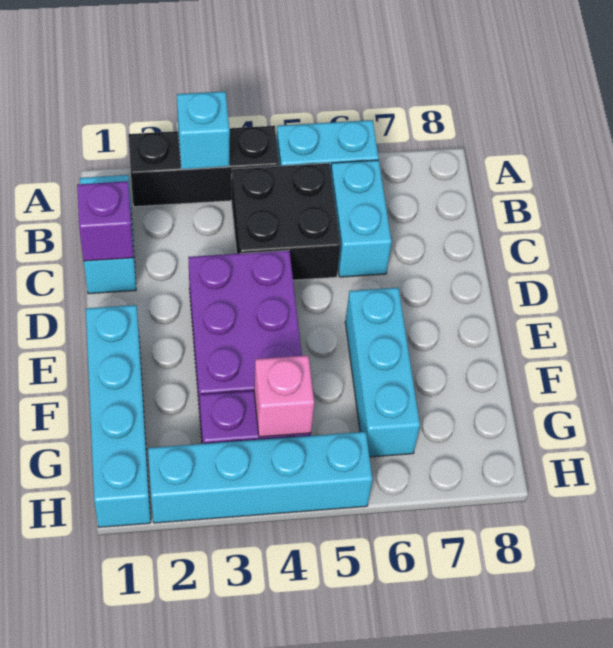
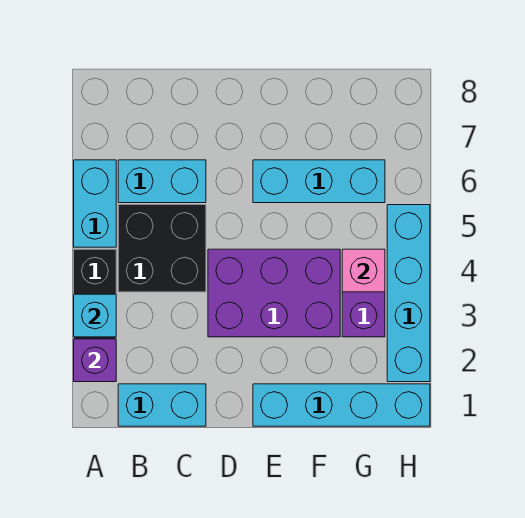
purple brick C1 level 2 -> purple brick A2 level 2

